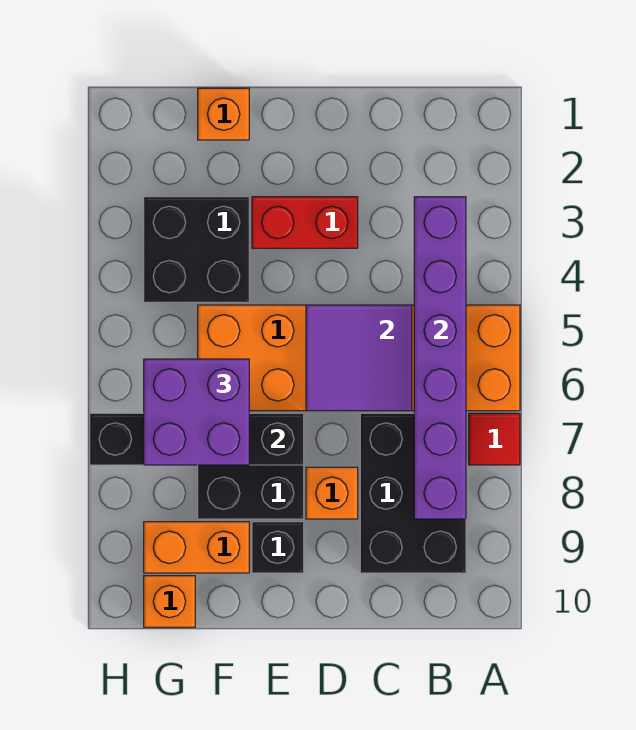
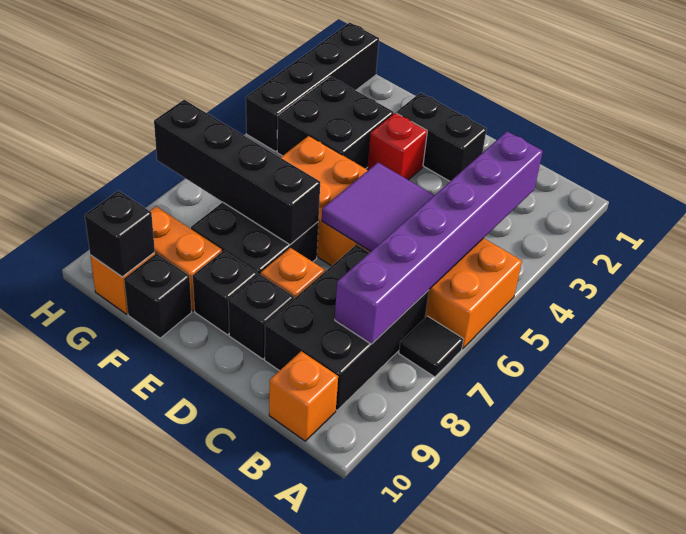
red tile A7 level 1 -> black tile A7 level 1
none -> black brick D2:E2 level 1
red brick D3:E3 level 1 -> red brick E3 level 1
none -> black brick D9 level 1
orange brick F1 level 1 -> orange brick B10 level 1
purple brick F6:G7 level 3 -> none
none -> black brick F10 level 1
none -> black brick G10 level 2
none -> black brick H1:H4 level 1

